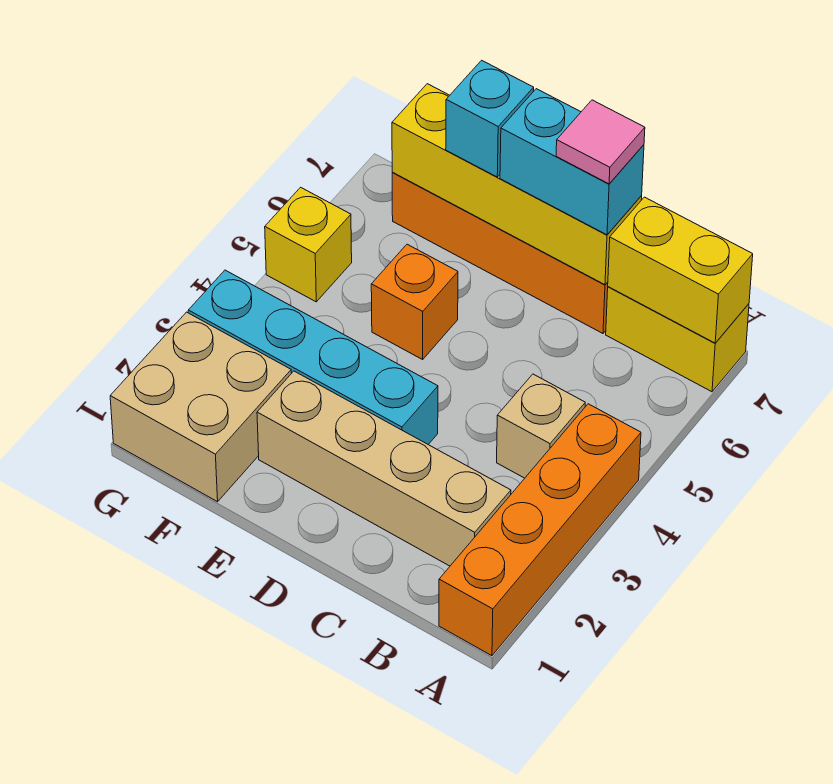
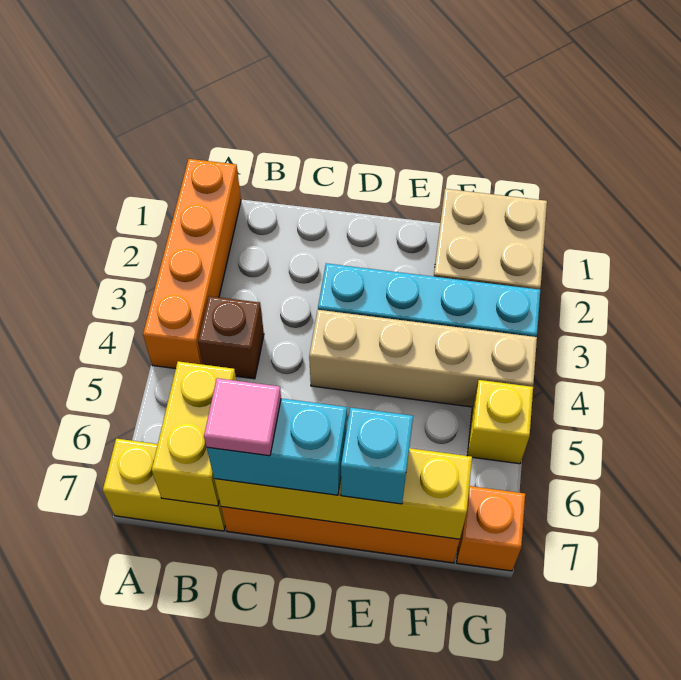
yellow brick A7:B7 level 2 -> yellow brick B6:B7 level 2
tan brick B2:E2 level 1 -> tan brick D4:G4 level 1
tan brick B4 level 1 -> brown brick B4 level 1
orange brick E5 level 1 -> orange brick G7 level 1

